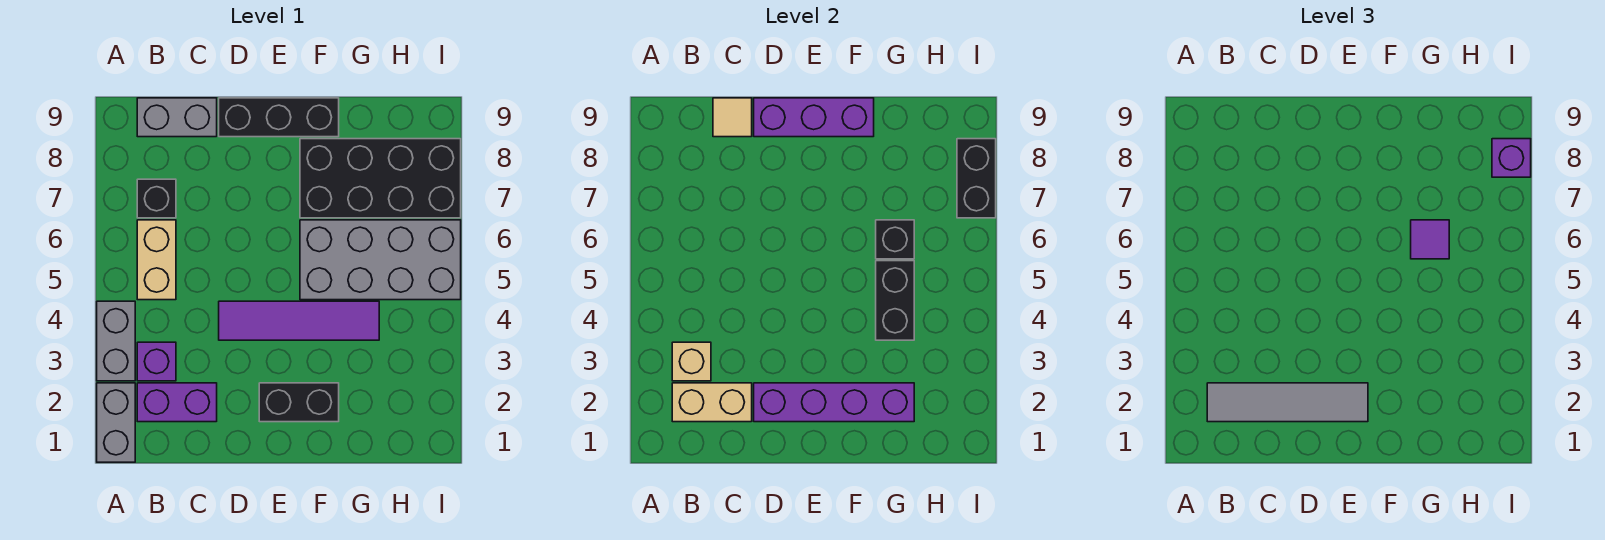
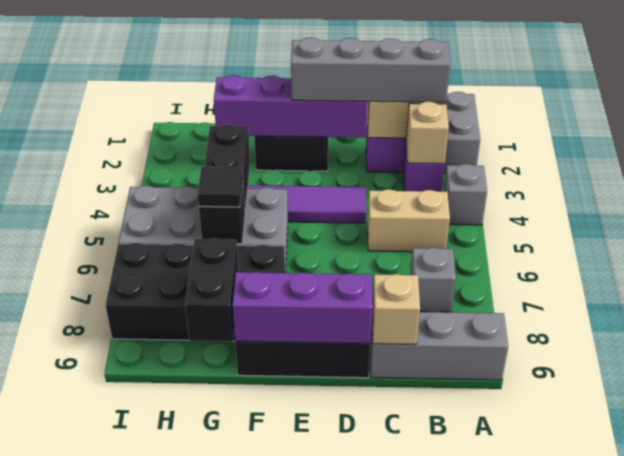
grey brick A3:A4 level 1 -> grey brick A4 level 1
grey tile B2:E2 level 3 -> grey brick B2:E2 level 3
tan brick B5:B6 level 1 -> tan brick B5:C5 level 1
black brick B7 level 1 -> grey brick B7 level 1
grey brick B9:C9 level 1 -> grey brick A9:C9 level 1
tan tile C9 level 2 -> tan brick C9 level 2
purple tile G6 level 3 -> black tile G6 level 3
black brick I7:I8 level 2 -> black brick G8:G9 level 2
purple brick I8 level 3 -> none

